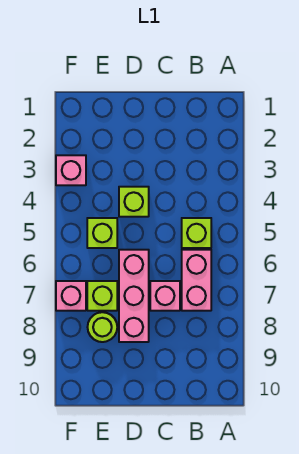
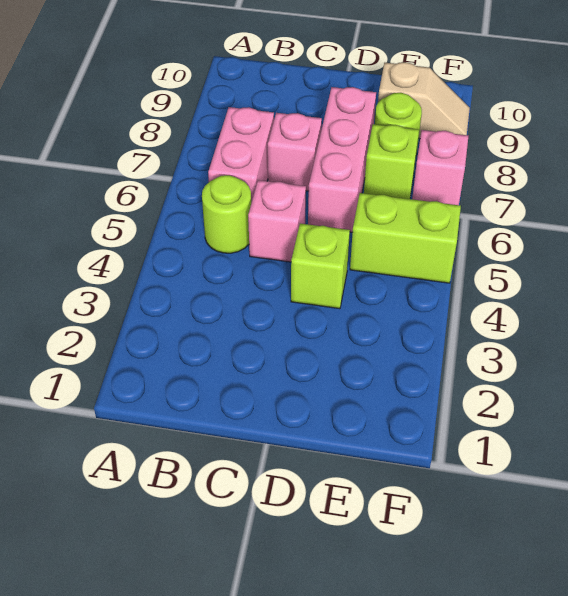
lime brick B5 level 1 -> lime round brick B5 level 1
lime brick E5 level 1 -> lime brick E5:F5 level 1
none -> tan slope E9:F9 level 1 top E
pink brick F3 level 1 -> pink brick C5 level 1

